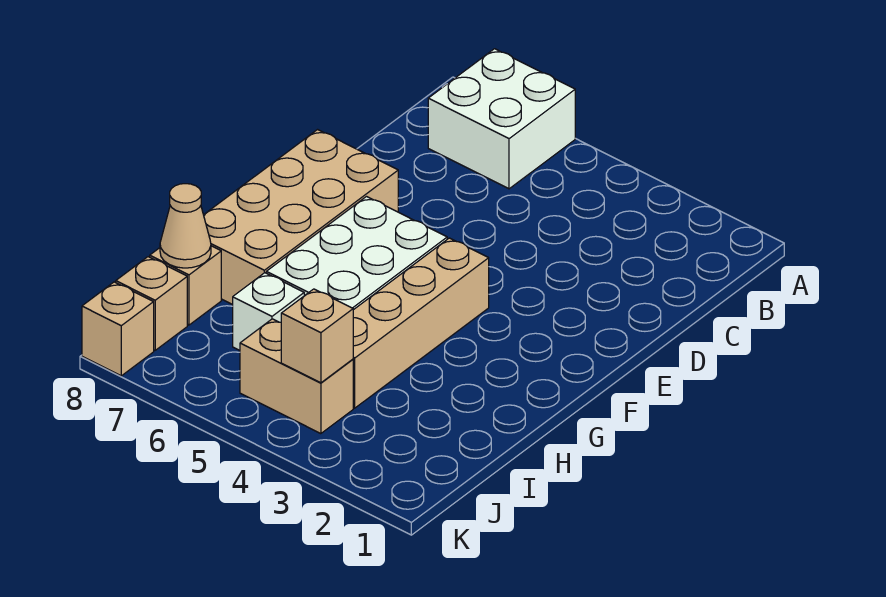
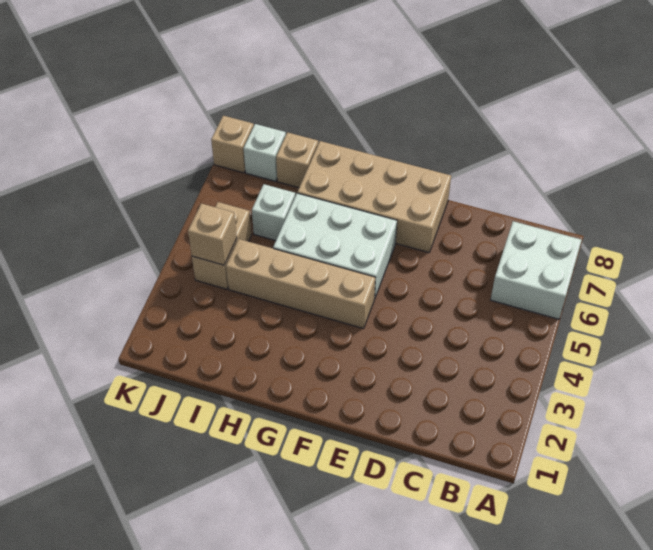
tan cone I8 level 2 -> none
tan brick J8 level 1 -> white brick J8 level 1

